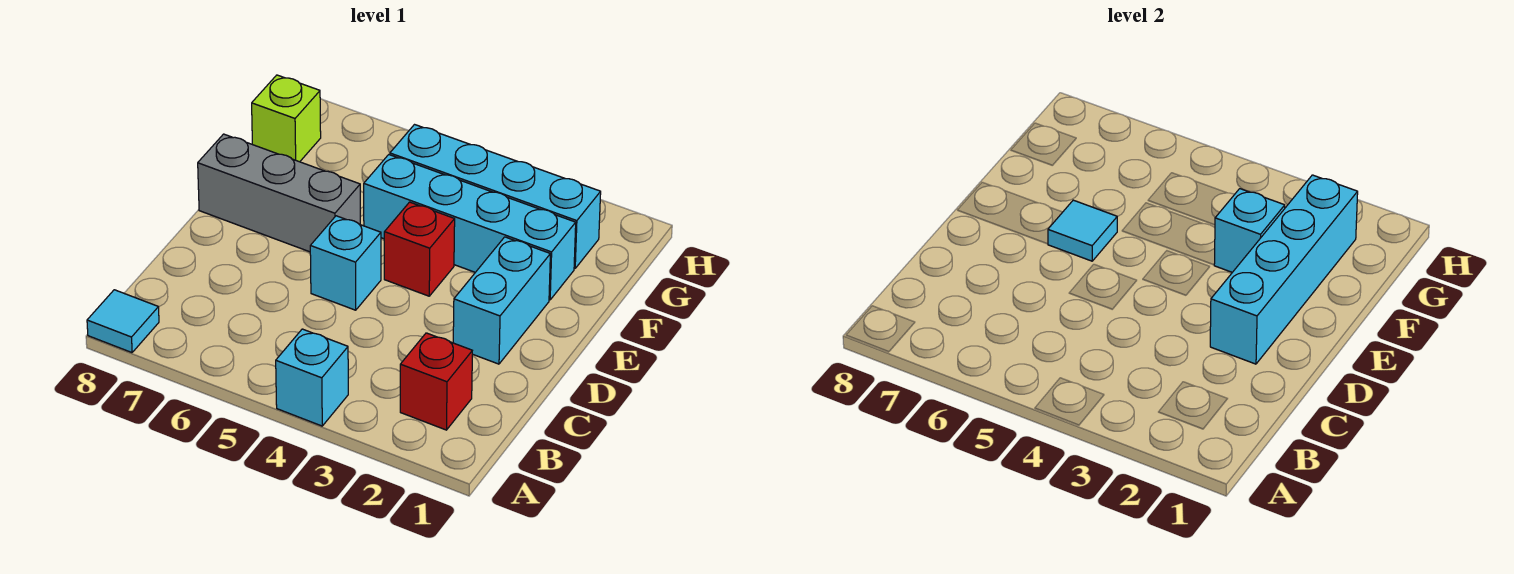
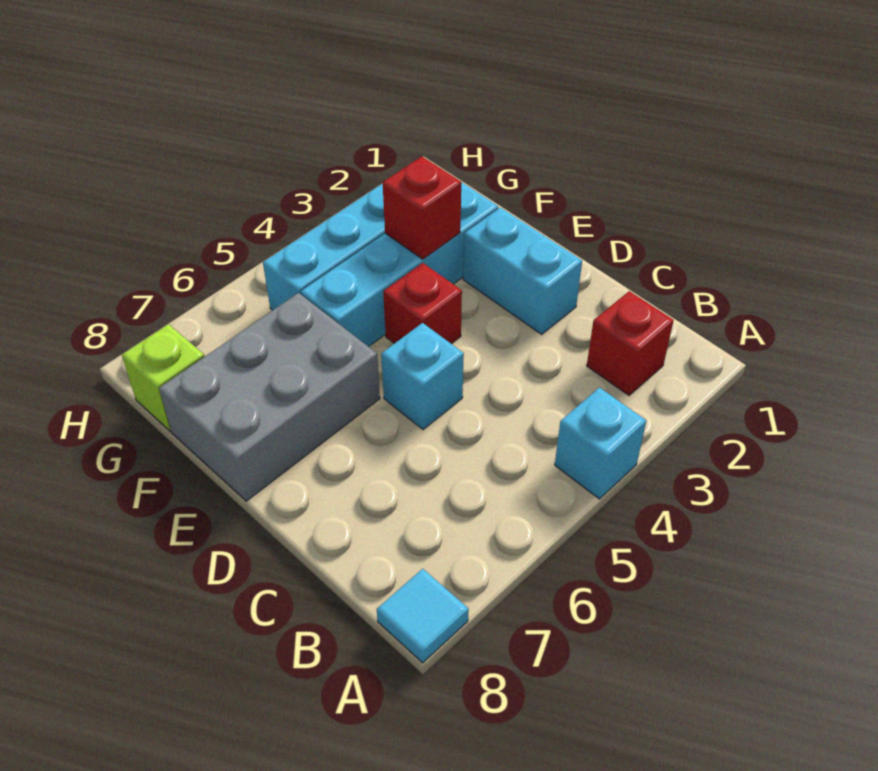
cyan brick D2:G2 level 2 -> none
grey brick E6:E8 level 1 -> grey brick E6:F8 level 1
cyan tile E6 level 2 -> none
cyan brick F3 level 2 -> red brick F3 level 2

